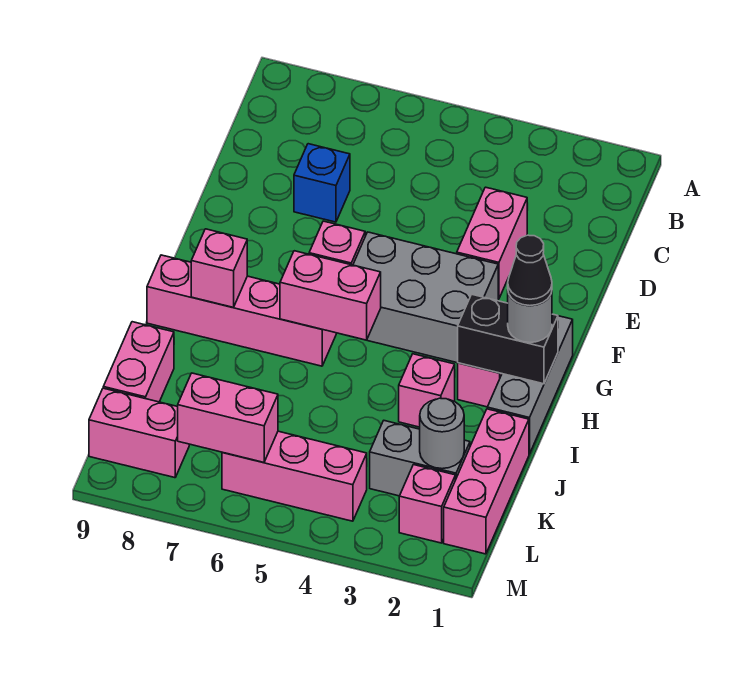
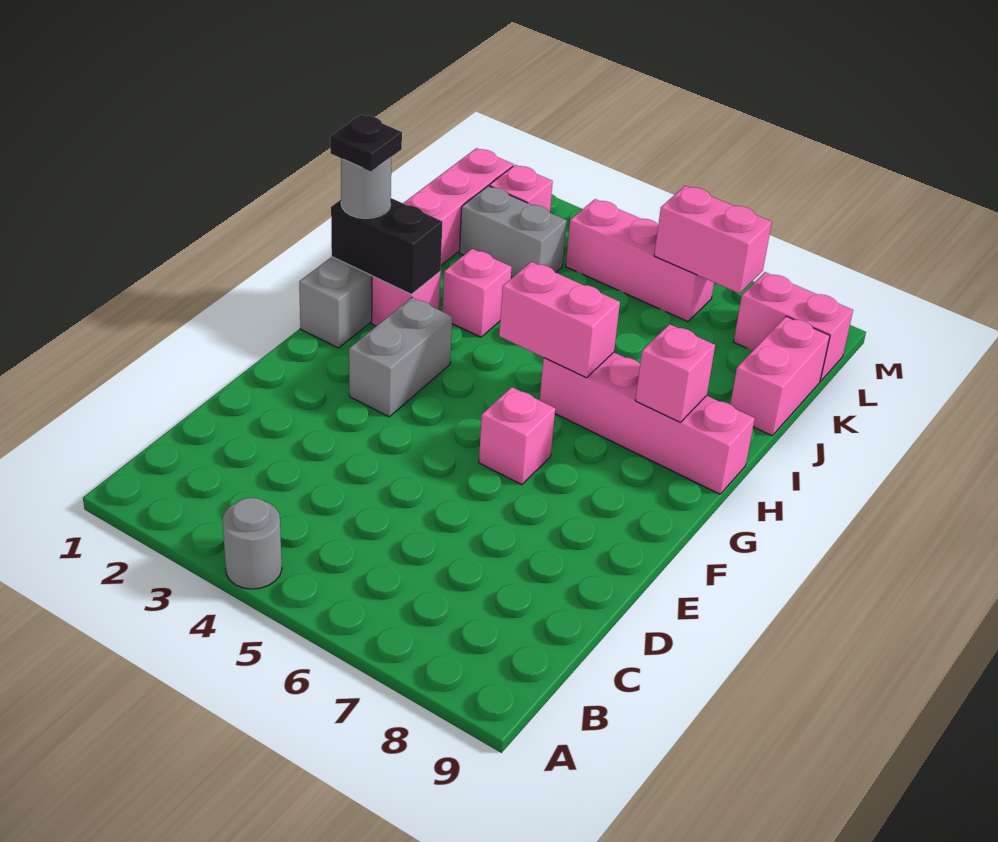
pink brick D3:E3 level 1 -> none
blue brick D7 level 1 -> none
grey brick F3:G5 level 1 -> grey brick F3:G3 level 1
black cone H1 level 4 -> black plate H1 level 4
grey round brick K2 level 2 -> grey round brick A4 level 1

